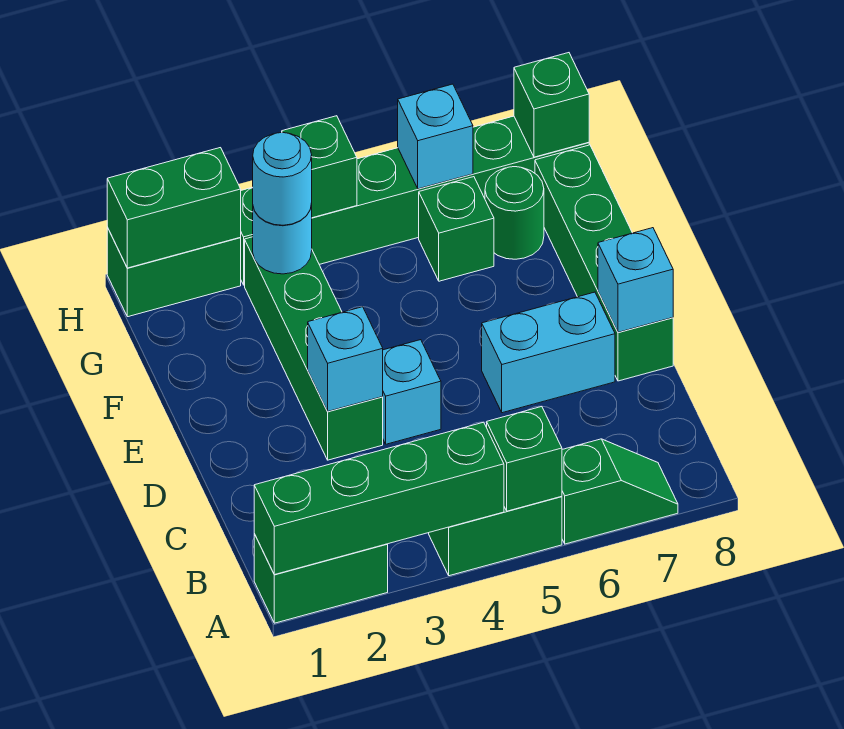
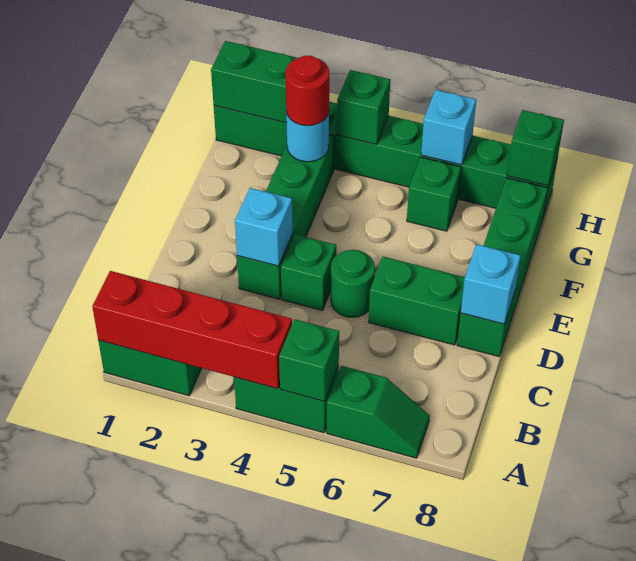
green brick A1:A4 level 2 -> red brick A1:A4 level 2
cyan brick D4 level 1 -> green brick D4 level 1
cyan brick D6:D7 level 1 -> green brick D6:D7 level 1
cyan round brick G3 level 3 -> red round brick G3 level 3
green round brick G7 level 1 -> green round brick D5 level 1

